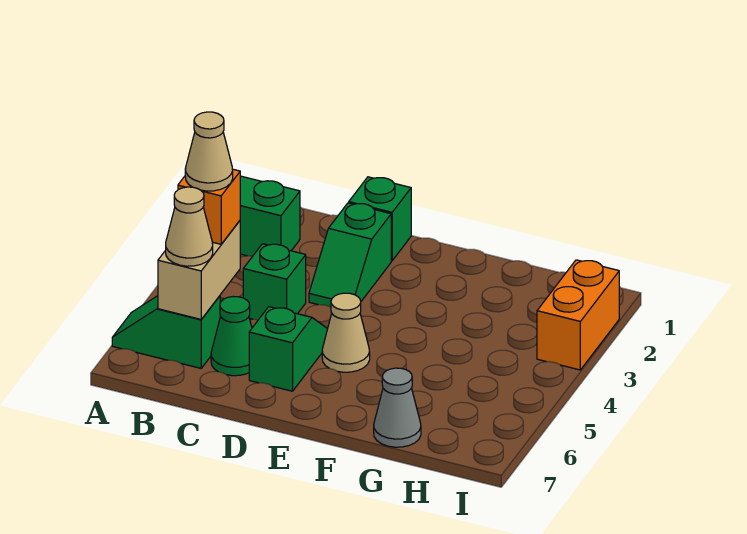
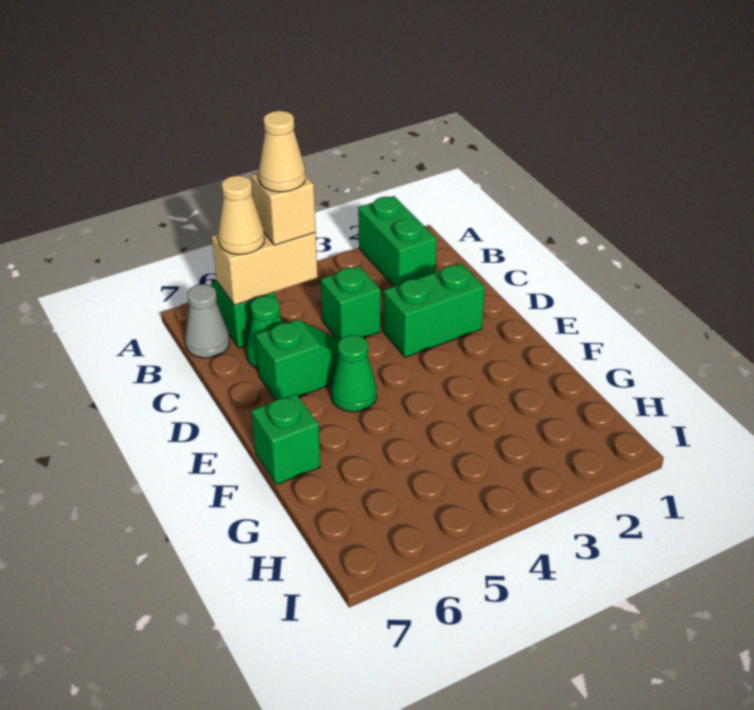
orange brick B5 level 3 -> tan brick B5 level 3
green brick D1 level 1 -> green brick F7 level 1
green slope D2:D3 level 1 top 2 -> green brick D2:D3 level 1
tan cone E5 level 1 -> green cone E5 level 1
grey cone G7 level 1 -> grey cone B7 level 1
orange brick I2:I3 level 1 -> none

